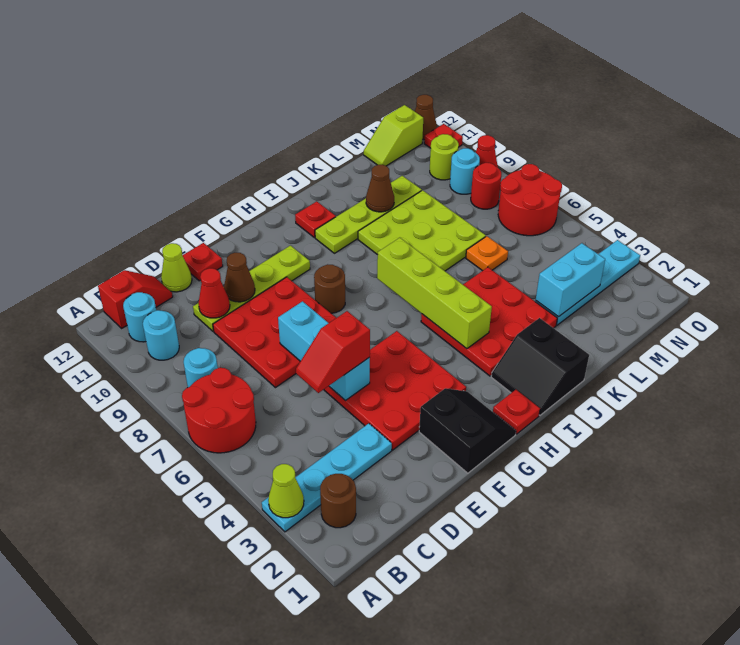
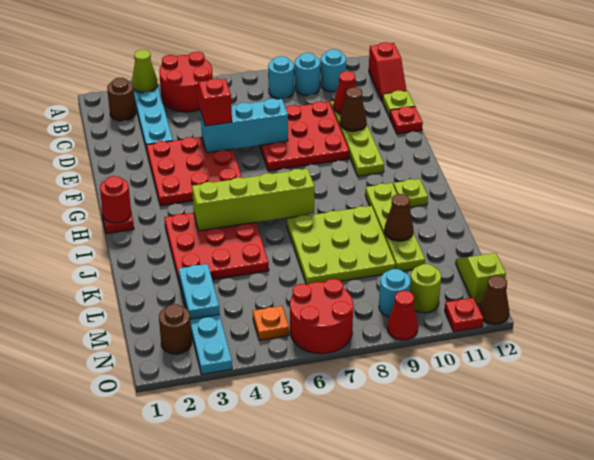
red round brick A6:B7 level 1 -> red round brick A4:B5 level 1
cyan round brick B11 level 1 -> cyan round brick B9 level 1
lime cone D12 level 1 -> lime plate D12 level 1
black slope F1:G2 level 1 top F -> none
brown round brick G8 level 1 -> brown round brick N2 level 1
black slope I1:J2 level 1 top J -> none
red plate I11 level 1 -> lime plate I11 level 1
cyan brick L3:M3 level 2 -> cyan plate L3:M3 level 2
orange plate L6 level 1 -> orange plate N5 level 1
red round brick N8 level 1 -> red round brick H1 level 2

